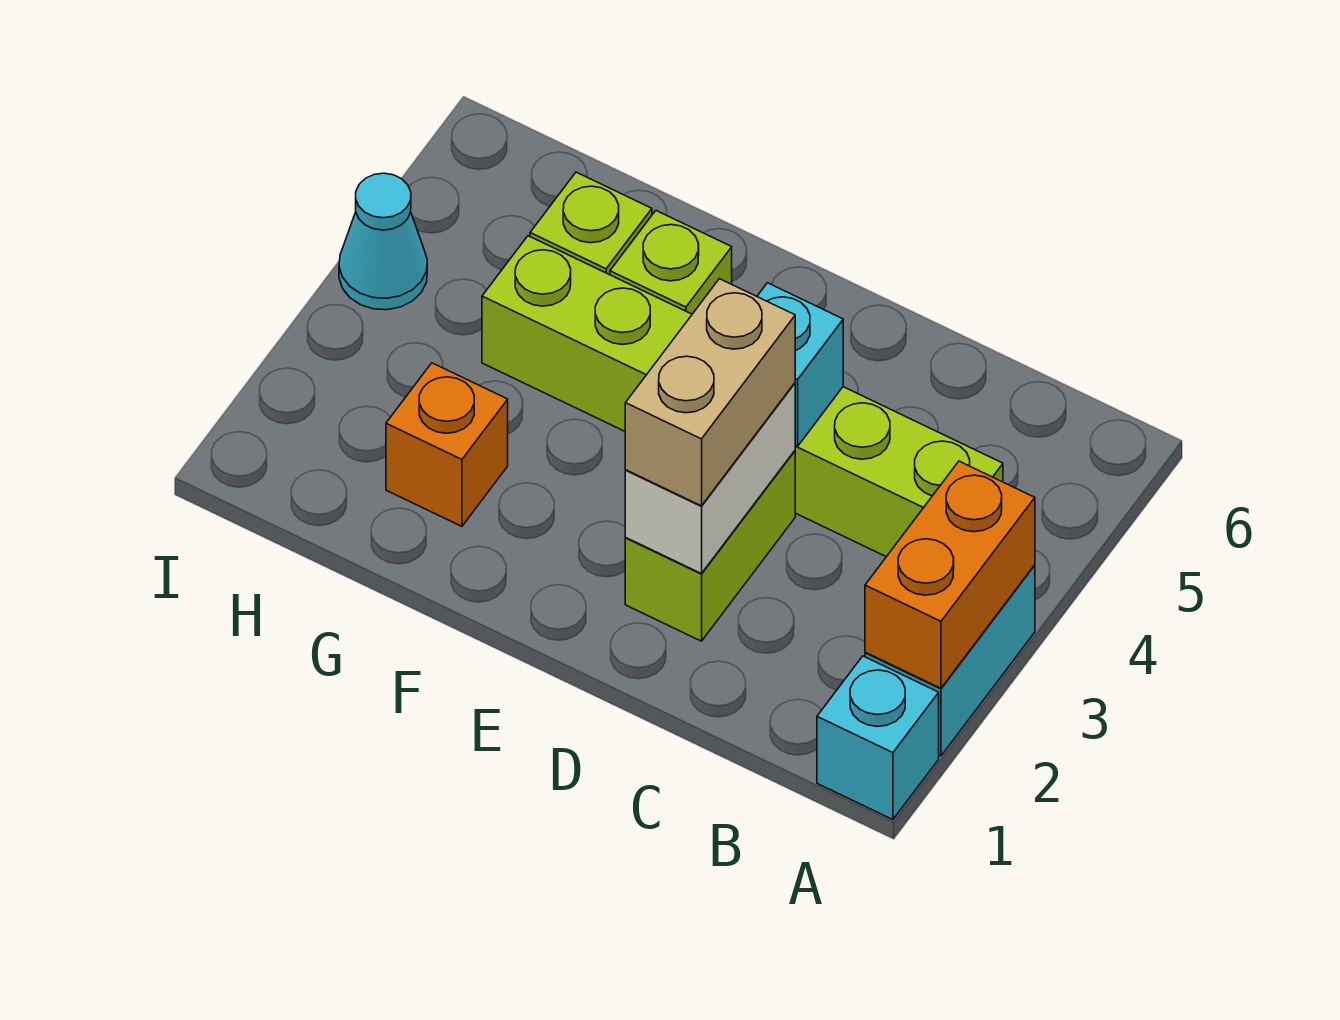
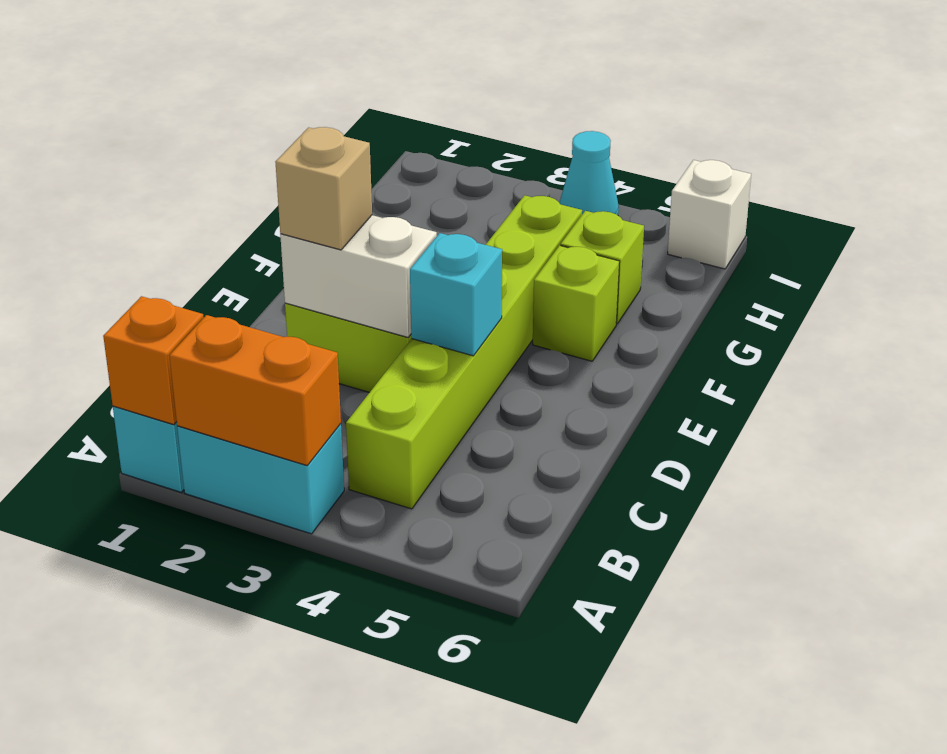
tan brick D2:D3 level 3 -> tan brick D2 level 3
orange brick G2 level 1 -> orange brick A1 level 2
none -> white brick I6 level 1

